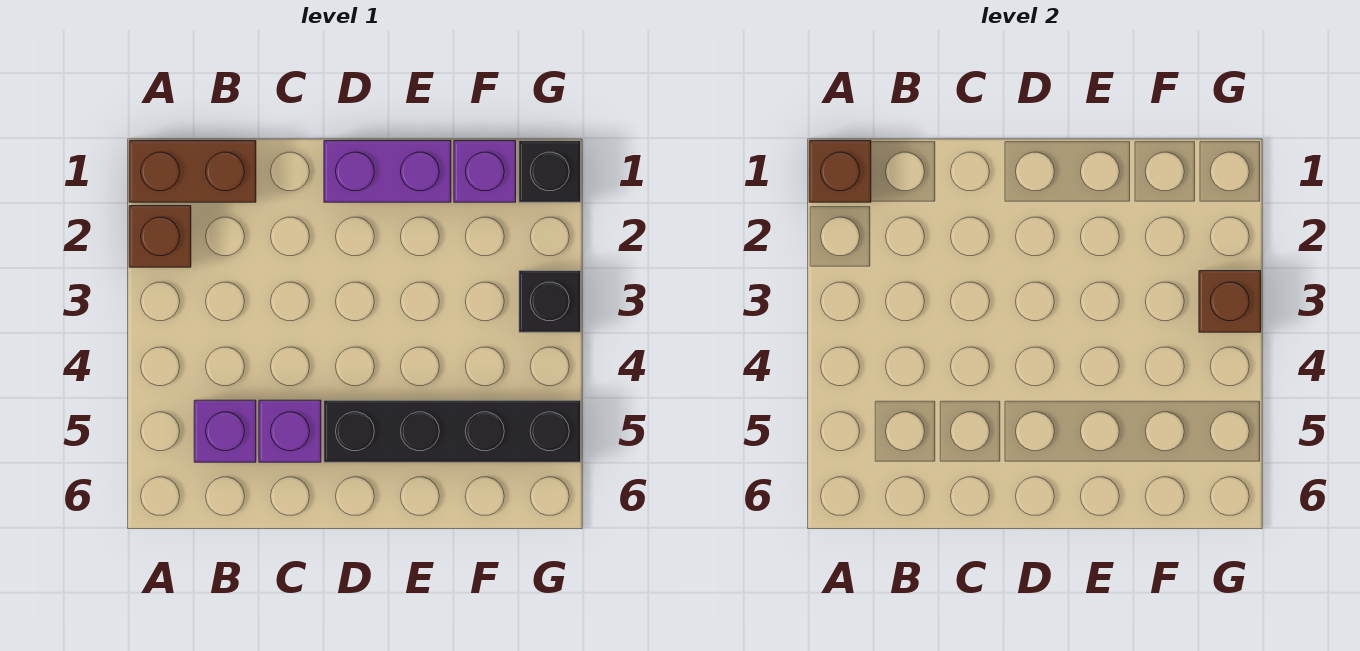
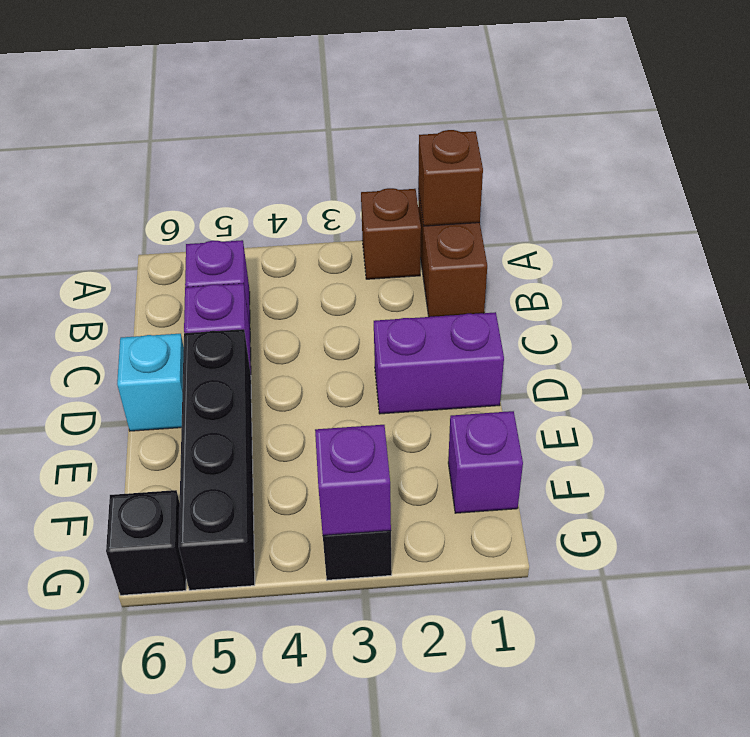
purple brick D1:E1 level 1 -> purple brick D1:D2 level 1
none -> cyan brick D6 level 1
black brick G1 level 1 -> black brick G6 level 1
brown brick G3 level 2 -> purple brick G3 level 2

